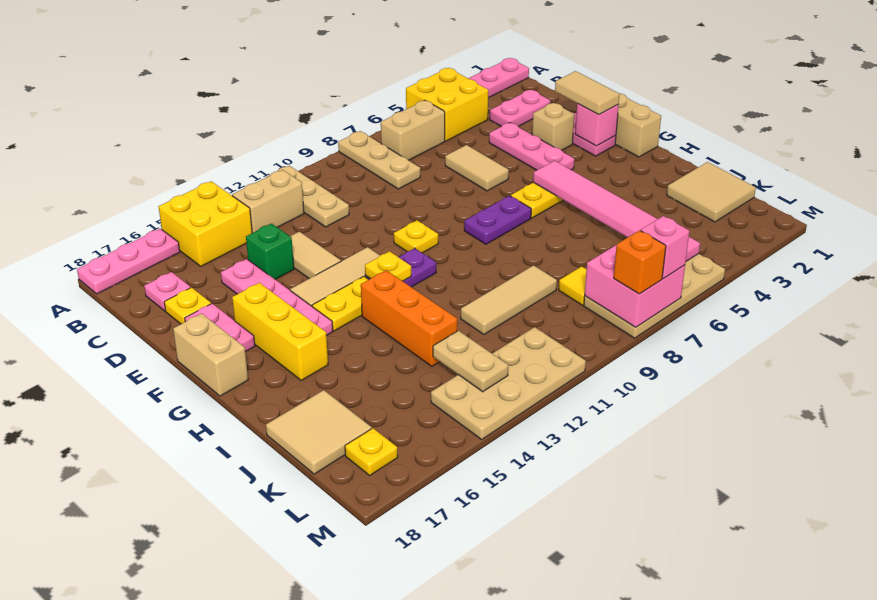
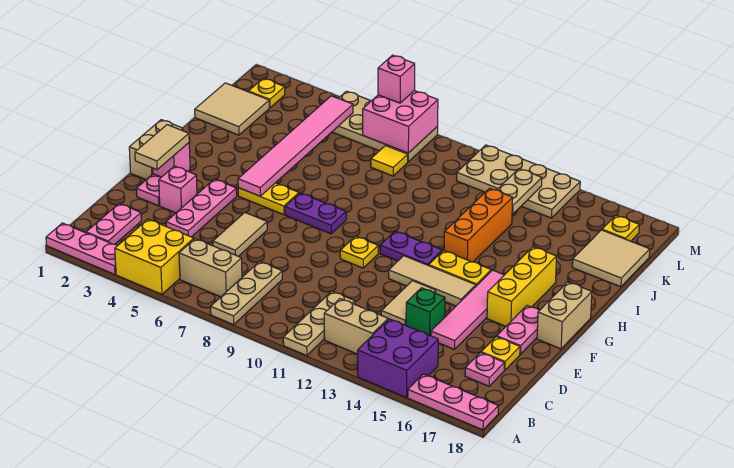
yellow brick A14:B15 level 1 -> purple brick A14:B15 level 1
pink plate C2:C3 level 1 -> pink plate B2:C2 level 1
pink plate D15:G15 level 1 -> pink tile D15:G15 level 1
tan brick E3 level 1 -> pink brick E3 level 1
yellow plate G12 level 2 -> yellow plate L2 level 1
tan tile J9:J11 level 1 -> none
orange brick M8 level 3 -> none

